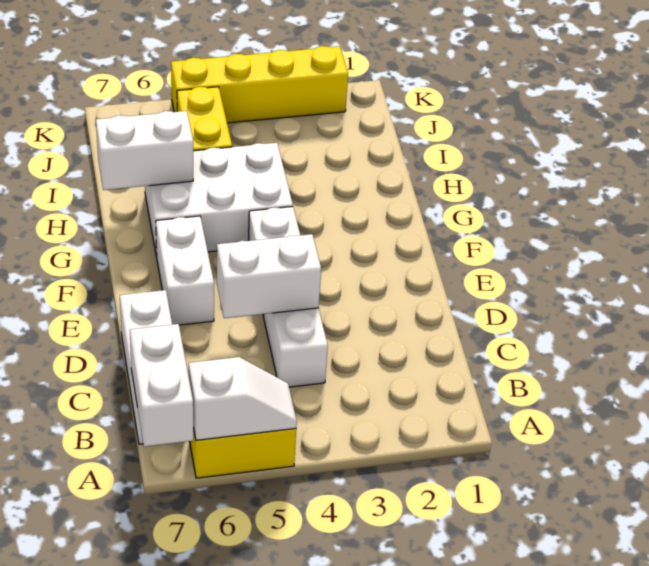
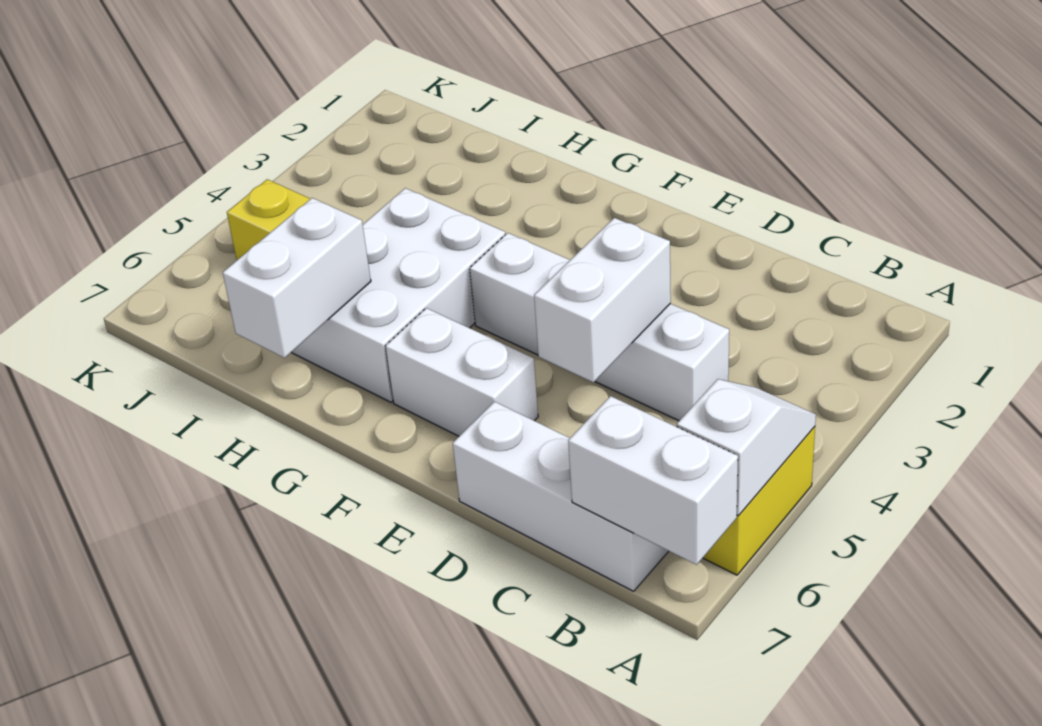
yellow brick K2:K5 level 1 -> none

